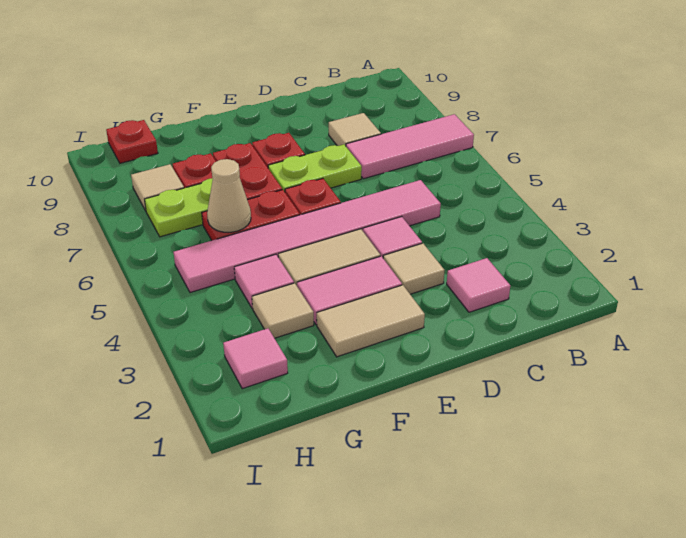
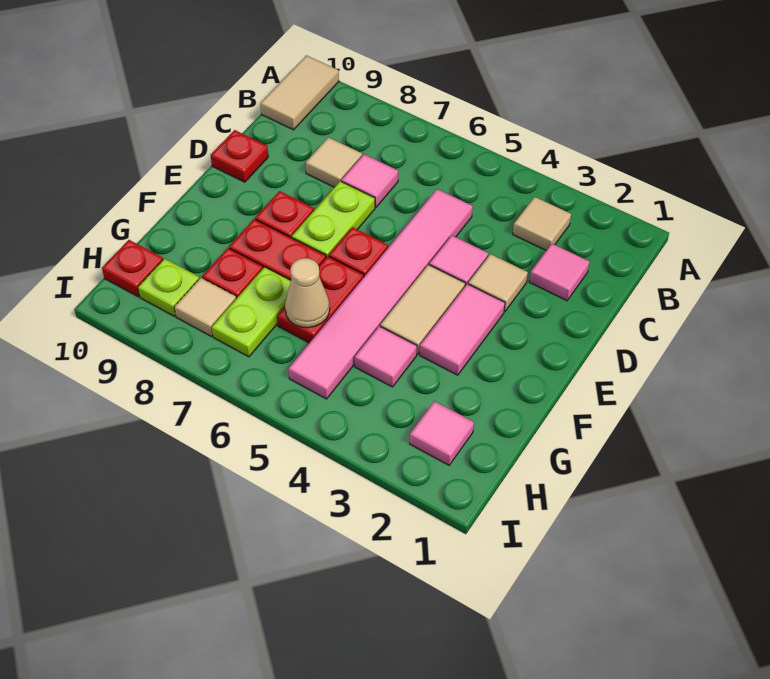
pink tile A7:C7 level 1 -> pink tile C7 level 1
none -> red plate D10 level 1
tan tile E2:F2 level 1 -> tan tile A10:B10 level 1
tan tile G3 level 1 -> tan tile B3 level 1
none -> lime plate H9 level 1

